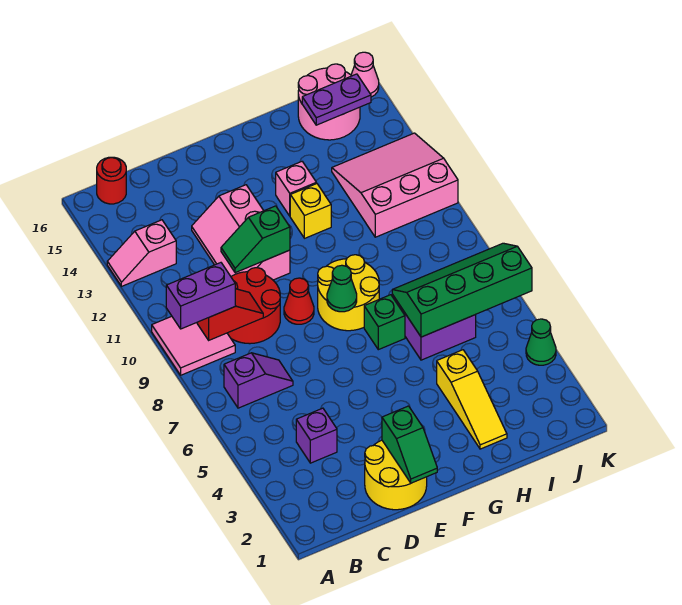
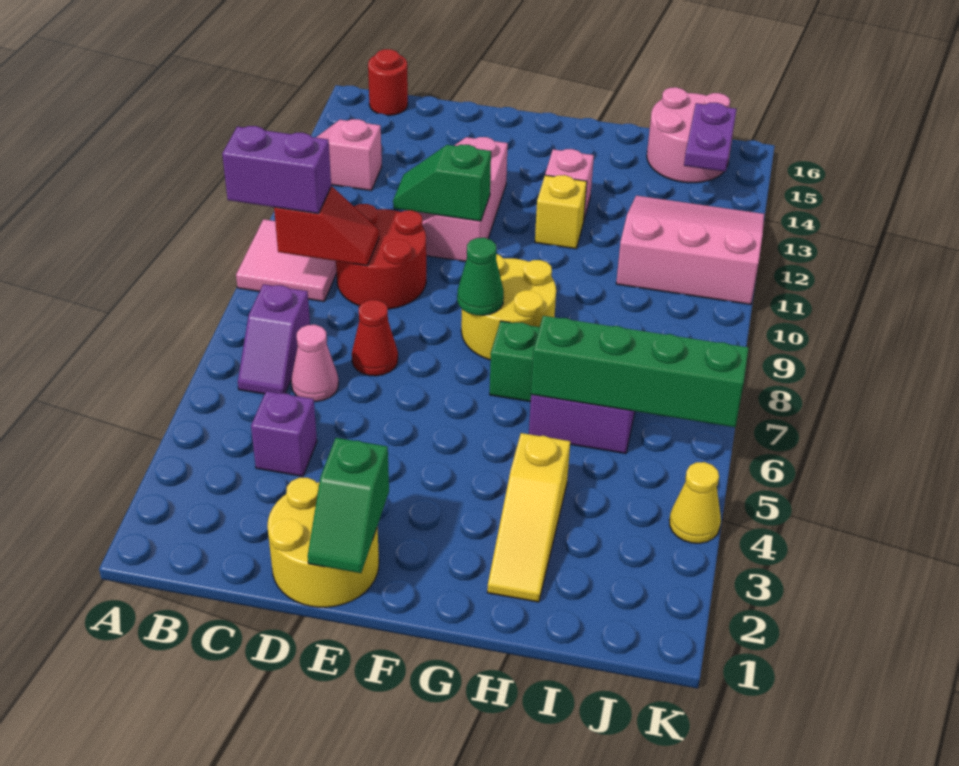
purple slope B7:C7 level 1 top B -> purple slope B6:B7 level 1 top 7
red cone E9 level 1 -> red cone D7 level 1
purple plate I15:J15 level 2 -> purple plate J14:J15 level 2
green cone K4 level 1 -> yellow cone K4 level 1
pink cone K16 level 1 -> pink cone C6 level 1

